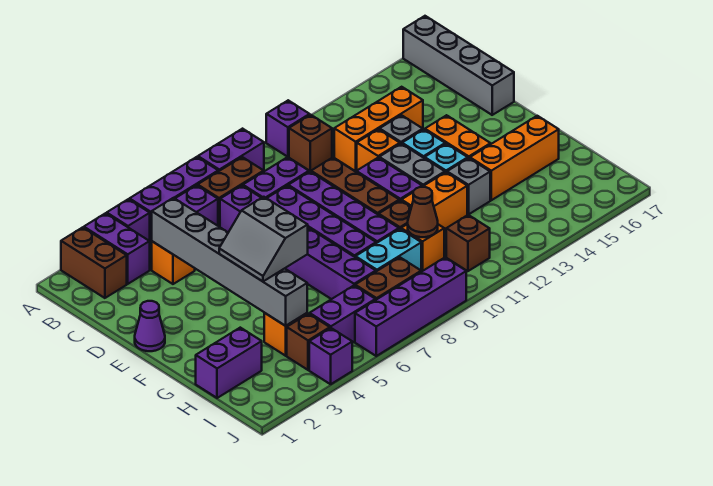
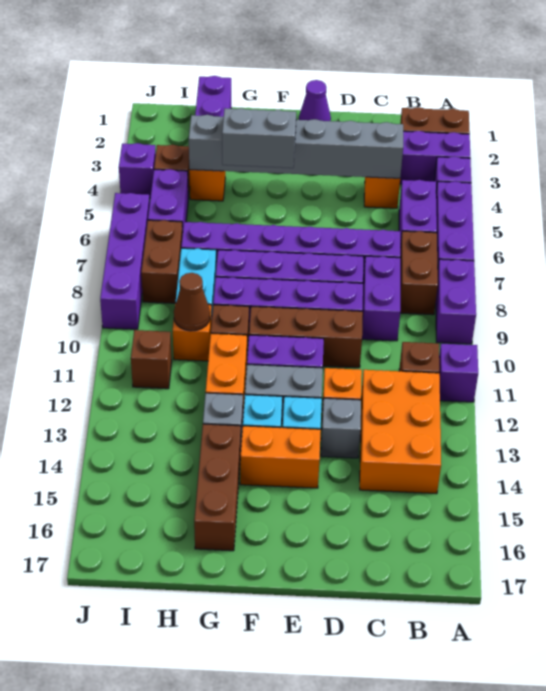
grey brick A17:D17 level 1 -> none
orange brick C12:C14 level 1 -> orange brick B12:C14 level 1
orange brick G14:G16 level 1 -> brown brick G14:G16 level 1

